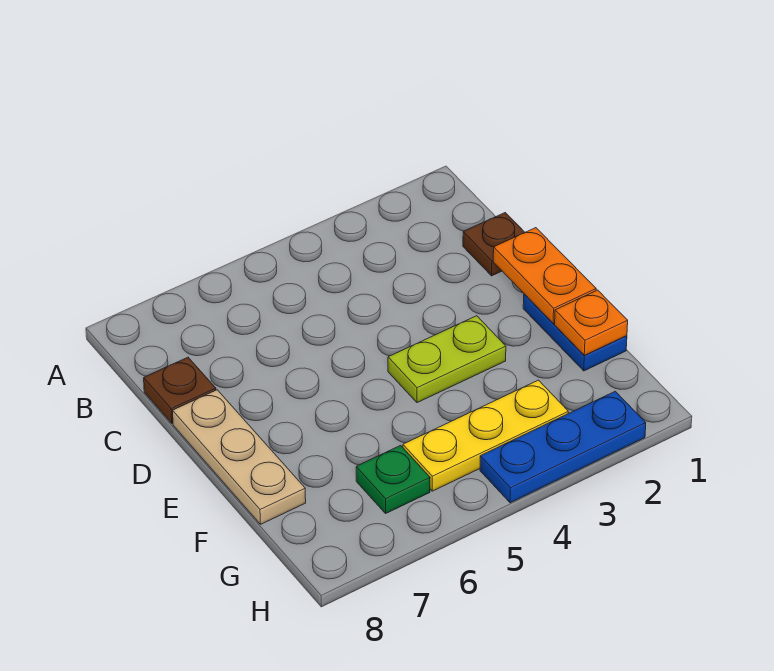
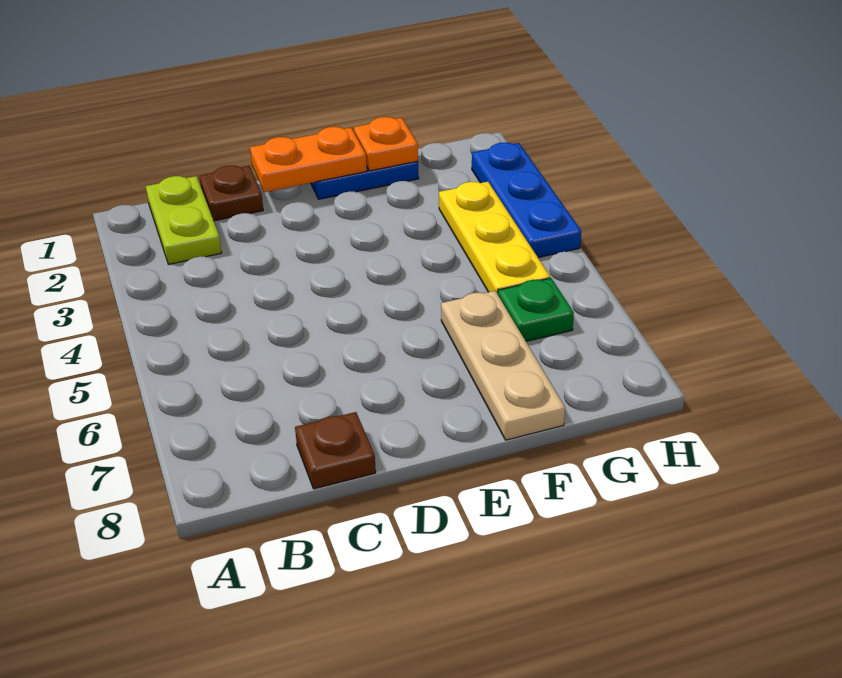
tan plate D8:F8 level 1 -> tan plate F6:F8 level 1
lime plate E3:E4 level 1 -> lime plate B1:B2 level 1

